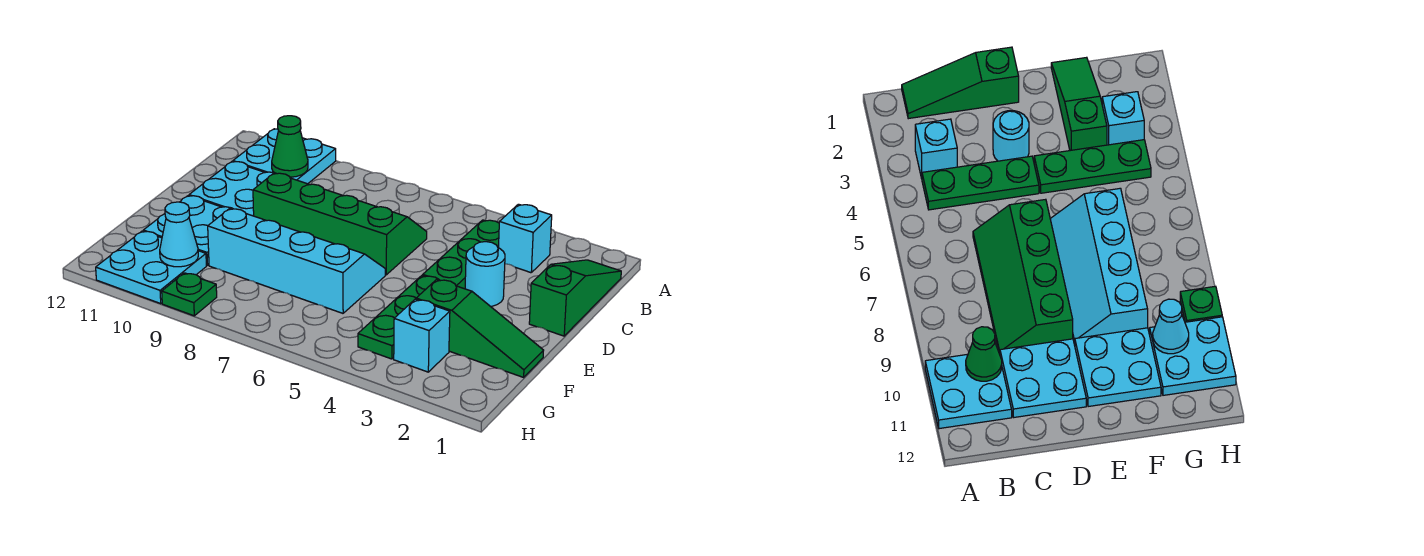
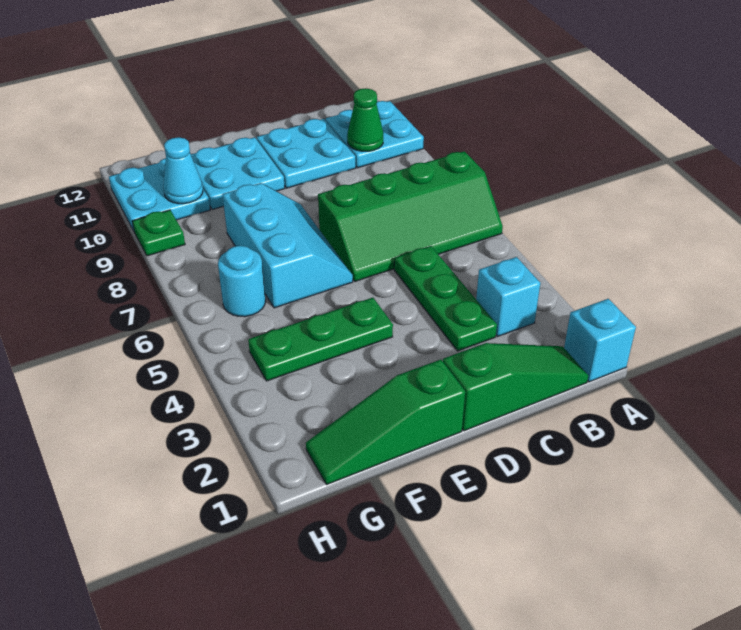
green plate B4:D4 level 1 -> green plate C3:C5 level 1
green slope C6:D9 level 1 top D -> green slope A6:D7 level 1 top 7
cyan round brick D3 level 1 -> cyan round brick G6 level 1
cyan slope E6:F9 level 1 top F -> cyan slope E6:F8 level 1 top F
green slope F1:F3 level 1 top 3 -> green slope E1:G1 level 1 top E
cyan brick G3 level 1 -> cyan brick A1 level 1

